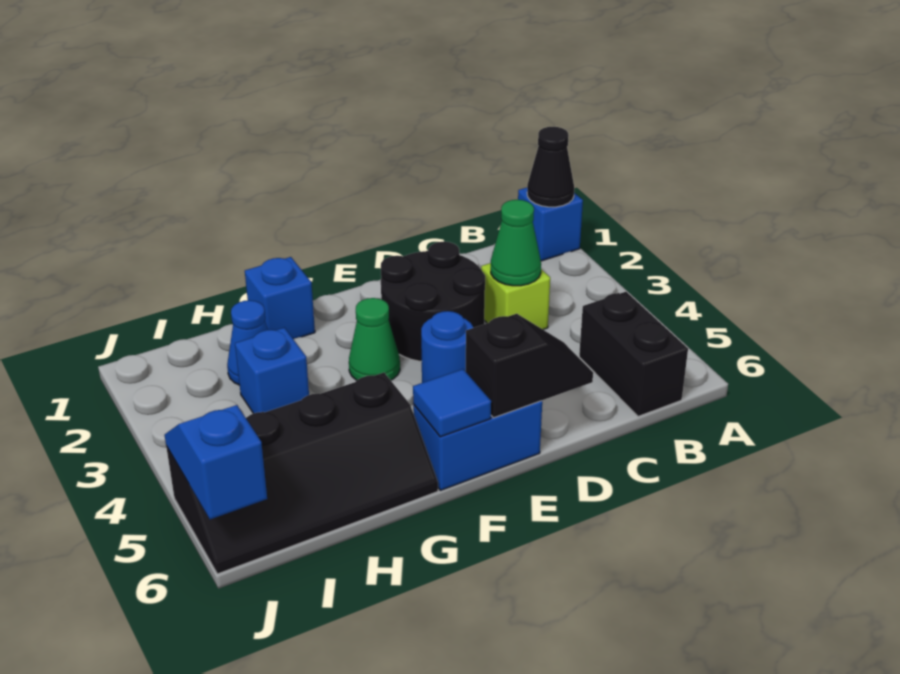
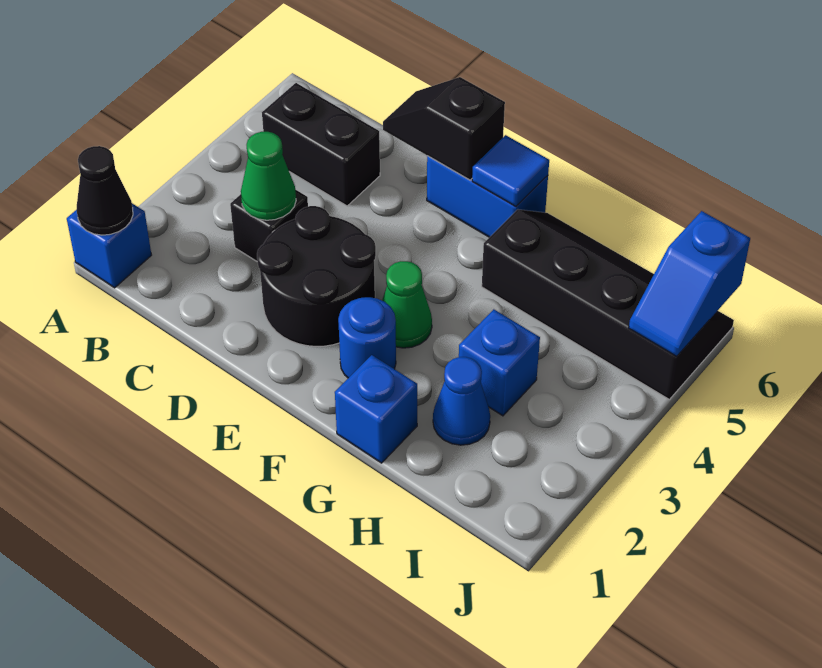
black brick B5:B6 level 1 -> black brick B5:C5 level 1
lime brick C3 level 1 -> black brick C3 level 1
blue round brick E4 level 1 -> blue round brick F2 level 1

